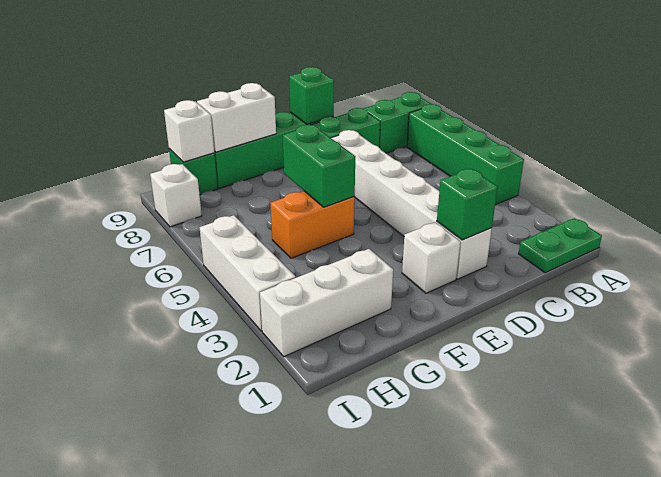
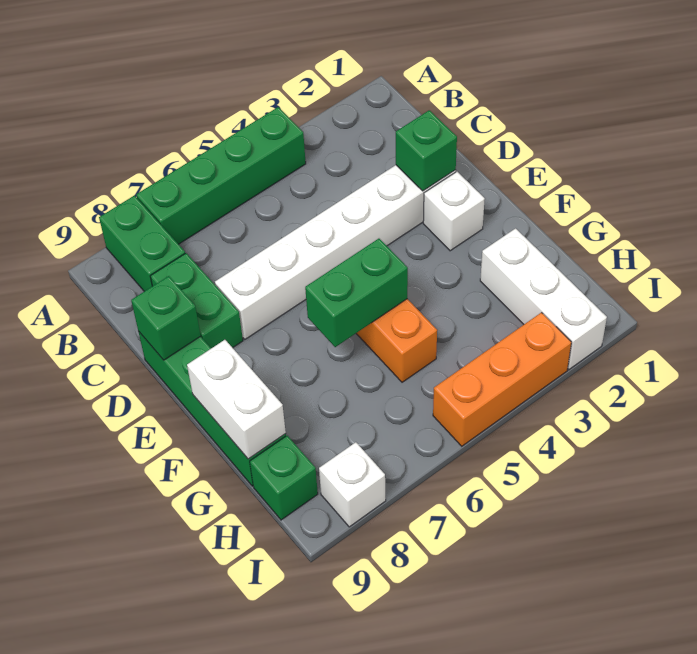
green plate A1:B1 level 1 -> none
white brick H9 level 2 -> none
white brick I3:I5 level 1 -> orange brick I3:I5 level 1

